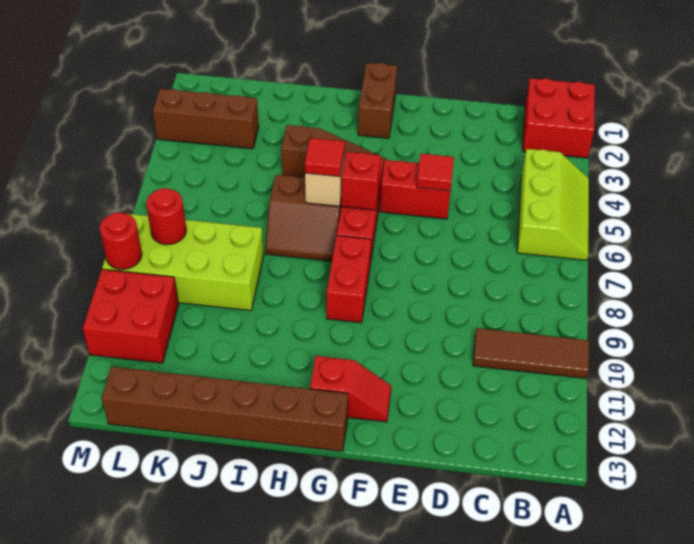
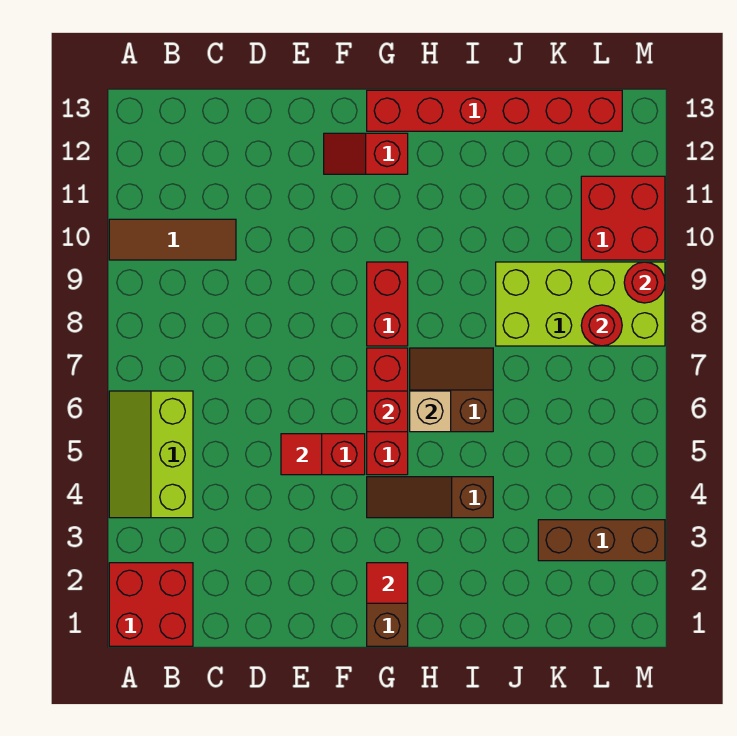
brown brick G13:L13 level 1 -> red brick G13:L13 level 1
red tile H6 level 3 -> red tile G2 level 2

